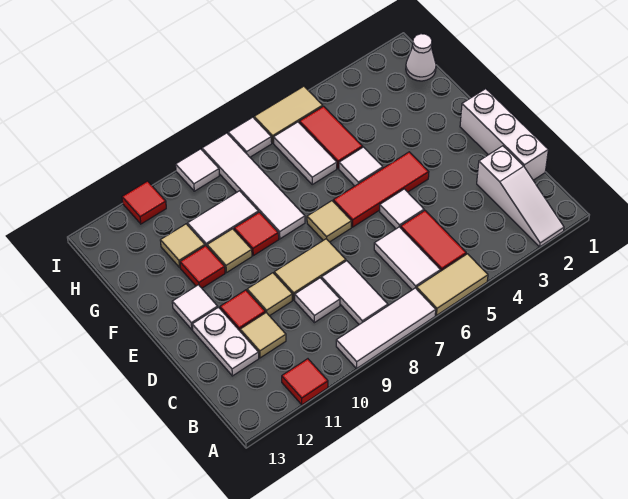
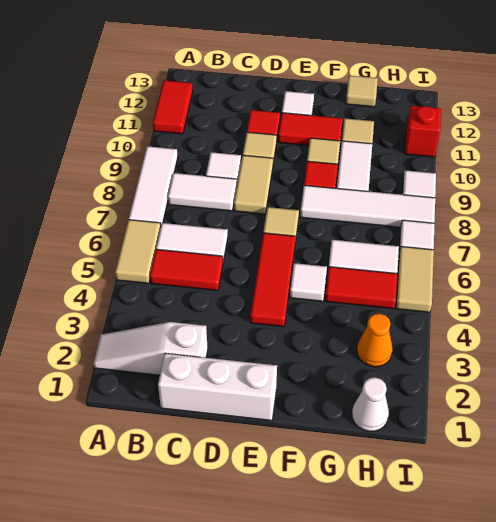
red tile A11 level 1 -> red tile A11:A12 level 1
tan tile C11 level 1 -> tan tile G13 level 1
white plate C12:D12 level 1 -> none
white tile D5 level 1 -> none
red tile F11 level 1 -> red tile E11:F11 level 1
none -> orange cone H3 level 1
red tile I11 level 1 -> red brick I11 level 1

